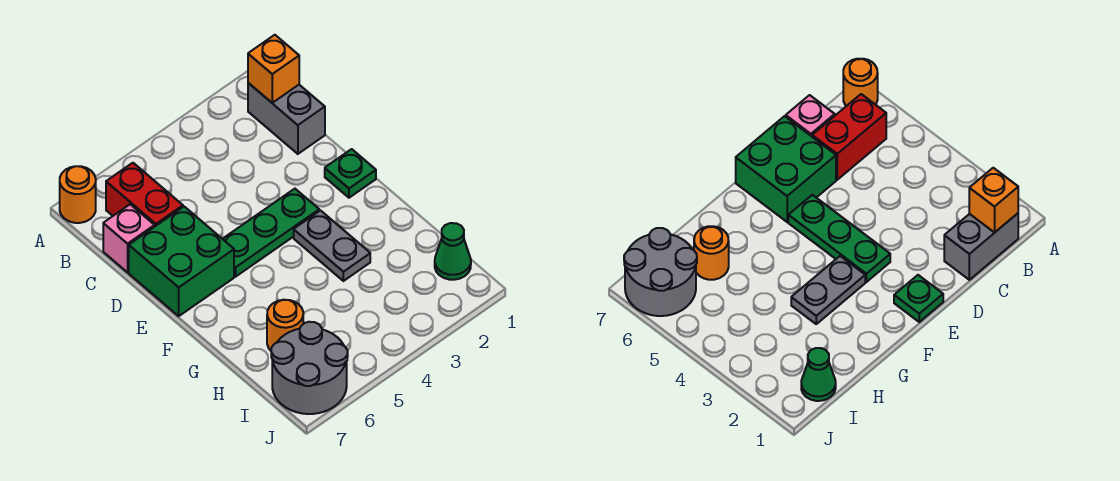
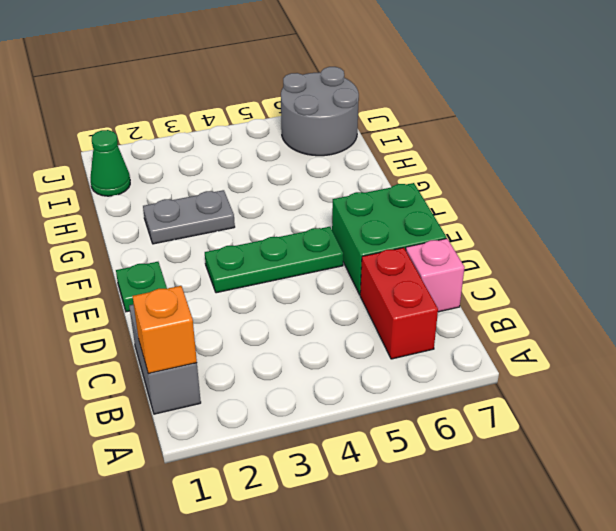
orange round brick A7 level 1 -> none
grey plate F3:G3 level 1 -> grey plate G2:G3 level 1
orange round brick H6 level 1 -> none

